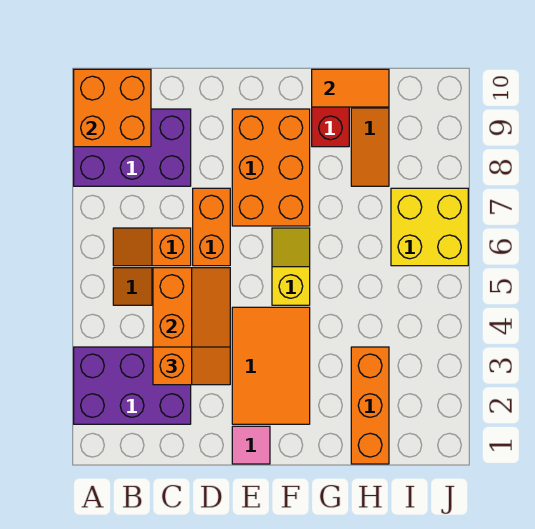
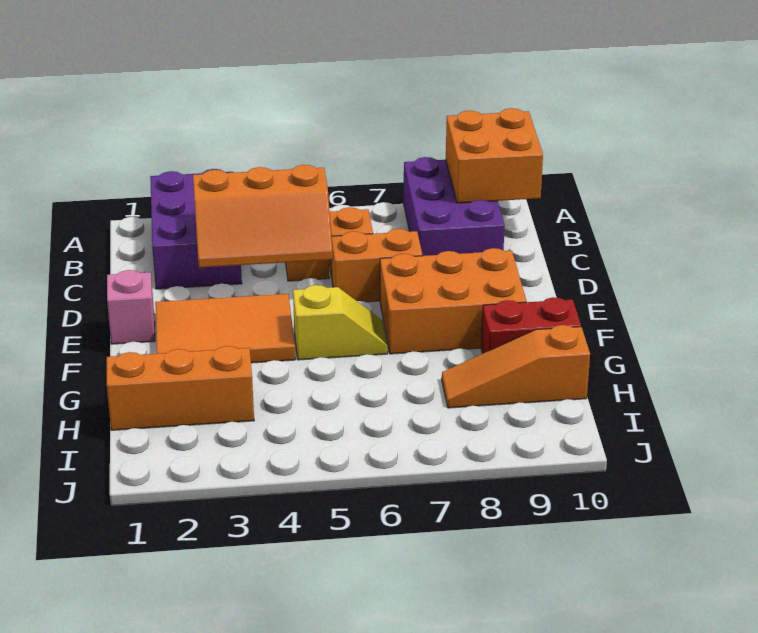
orange slope C3:D3 level 3 top C -> none
pink tile E1 level 1 -> pink brick E1 level 1
orange tile G10:H10 level 2 -> none
yellow brick I6:J7 level 1 -> none

